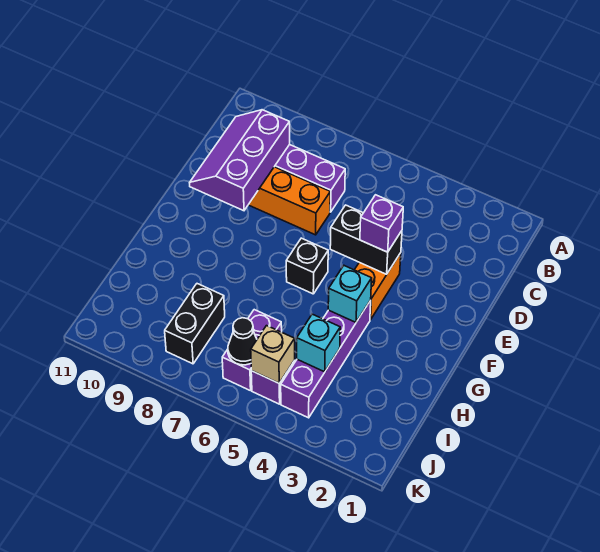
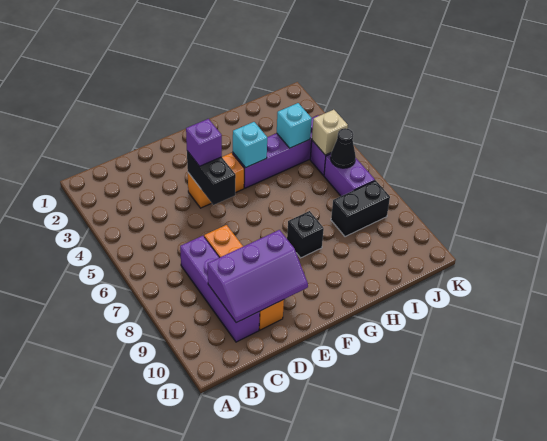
black brick F6 level 1 -> black brick G8 level 1
purple brick I6:J6 level 1 -> purple brick J6:J7 level 1

